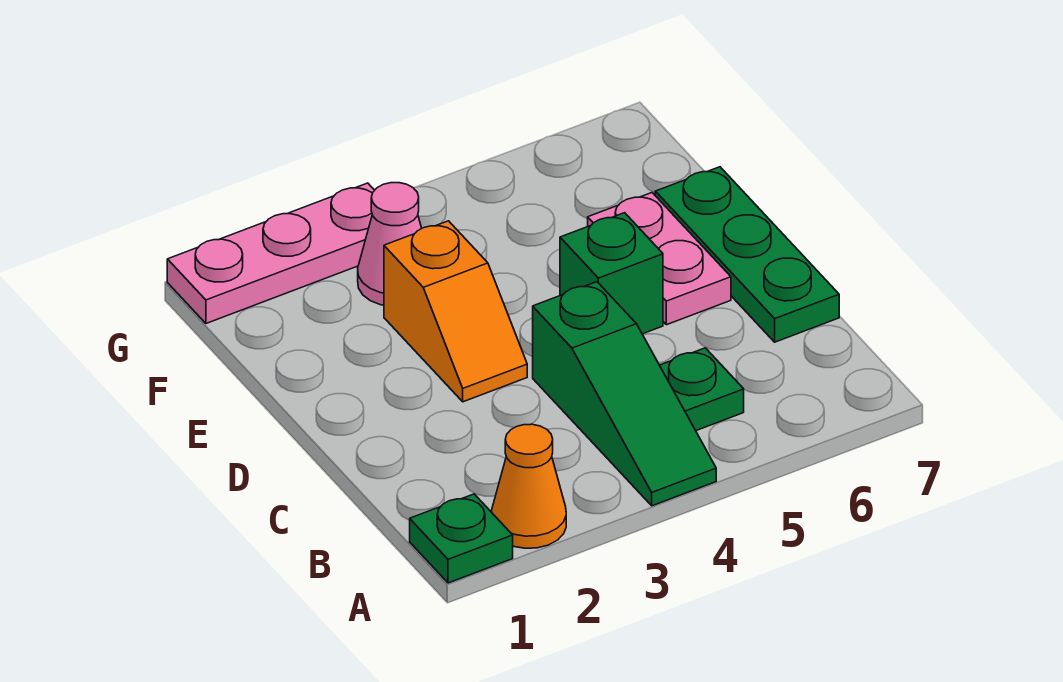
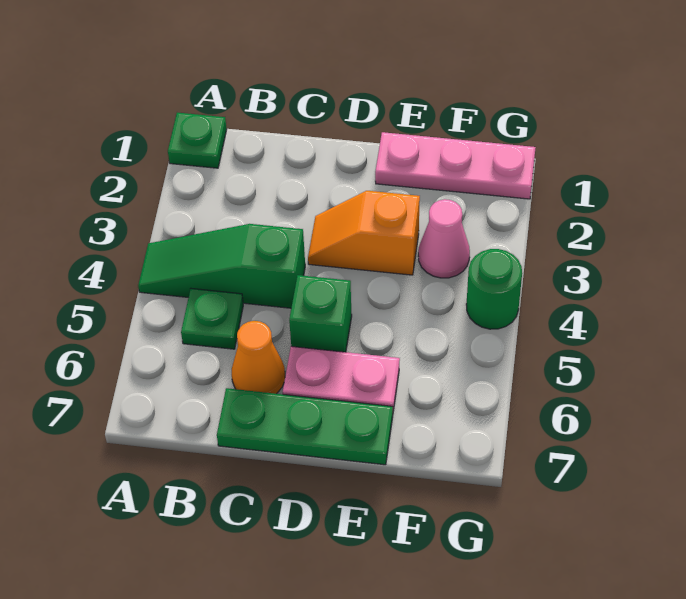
orange cone A2 level 1 -> orange cone C6 level 1
pink plate G1:G3 level 1 -> pink plate E1:G1 level 1
none -> green round brick G4 level 1

